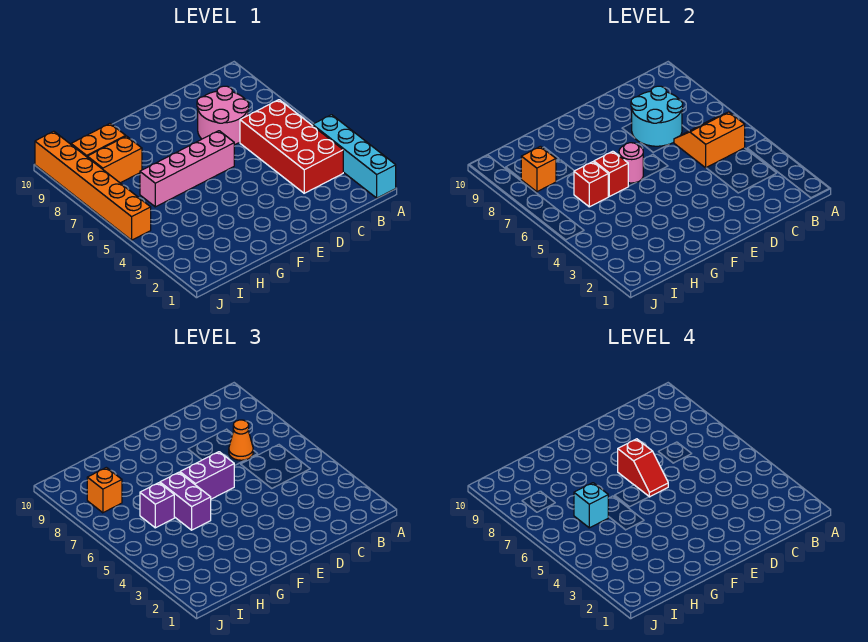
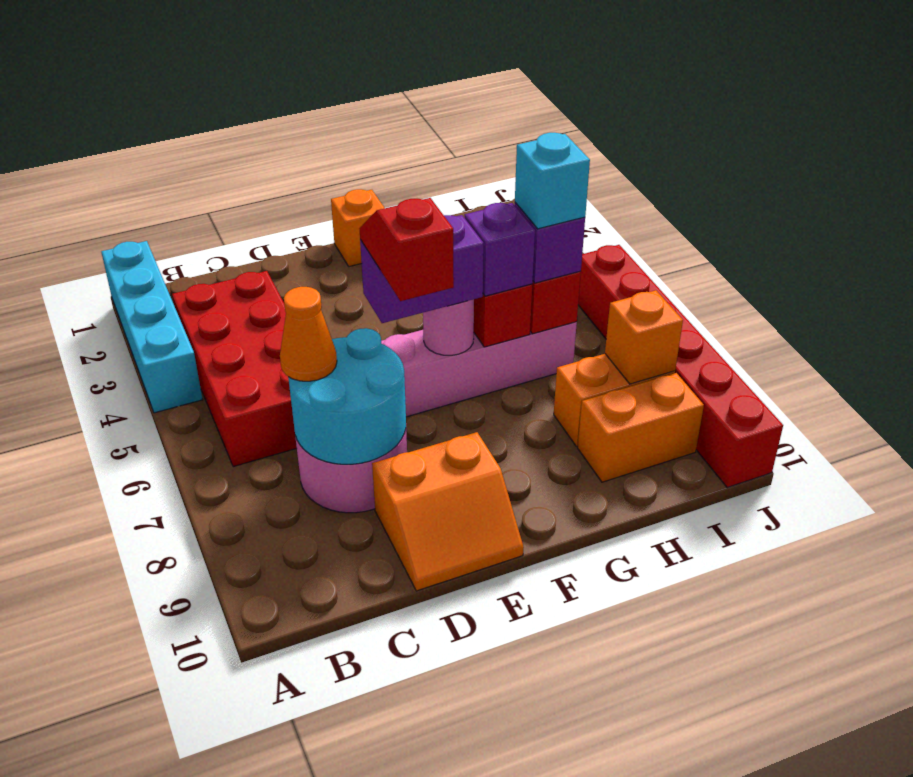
orange slope B5:C6 level 2 top 5 -> orange slope D9:E10 level 1 top 9
purple brick G5:G6 level 3 -> purple brick G6 level 3
orange brick I8 level 3 -> orange brick F1 level 1
orange brick J5:J10 level 1 -> red brick J5:J10 level 1

